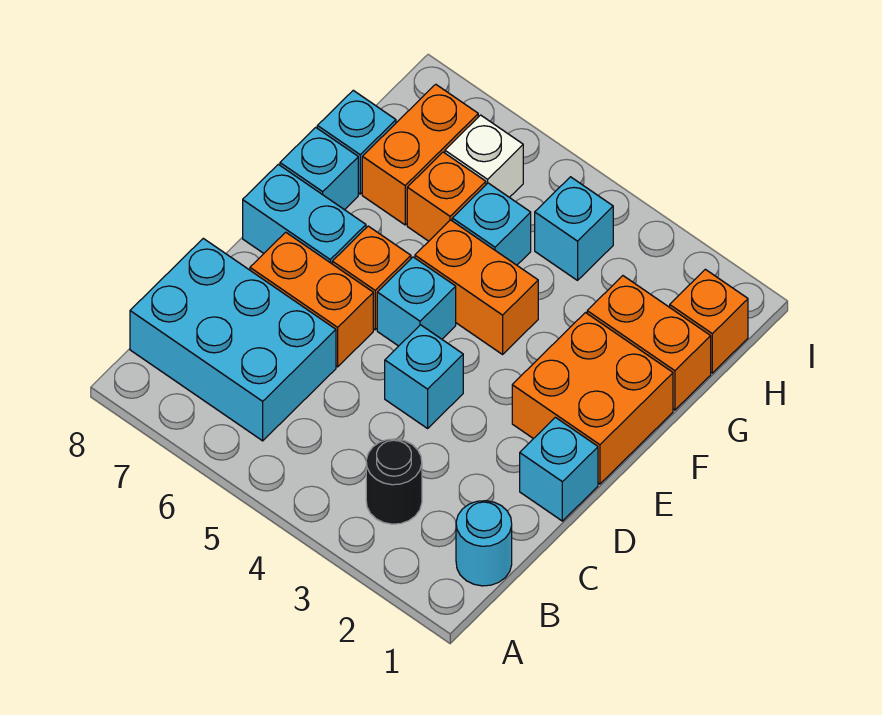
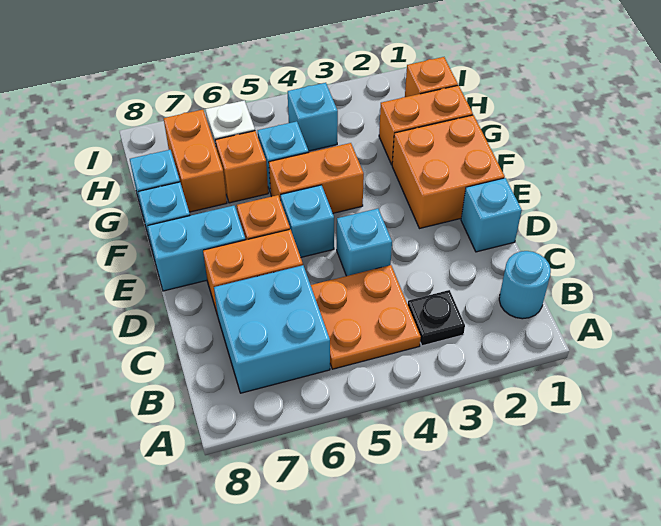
black round brick B3 level 1 -> black plate B3 level 1
none -> orange plate B4:C5 level 1
cyan brick B6:C8 level 1 -> cyan brick B6:C7 level 1

